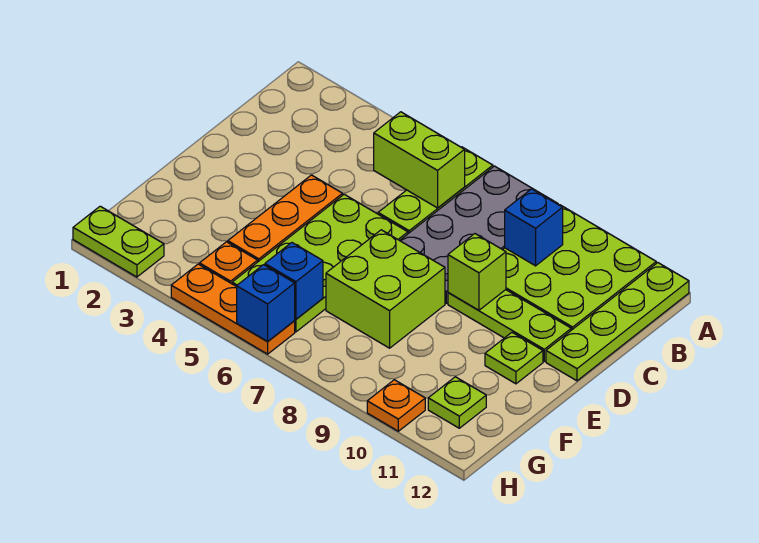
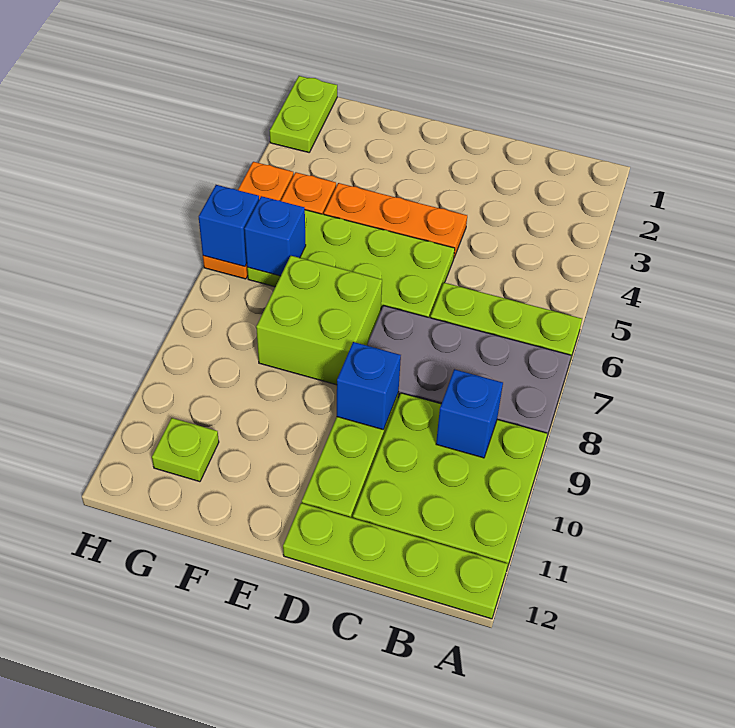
lime brick B5:B6 level 2 -> none
lime brick D9 level 2 -> blue brick D9 level 2
lime plate E11 level 1 -> none
orange plate H10 level 1 -> none

